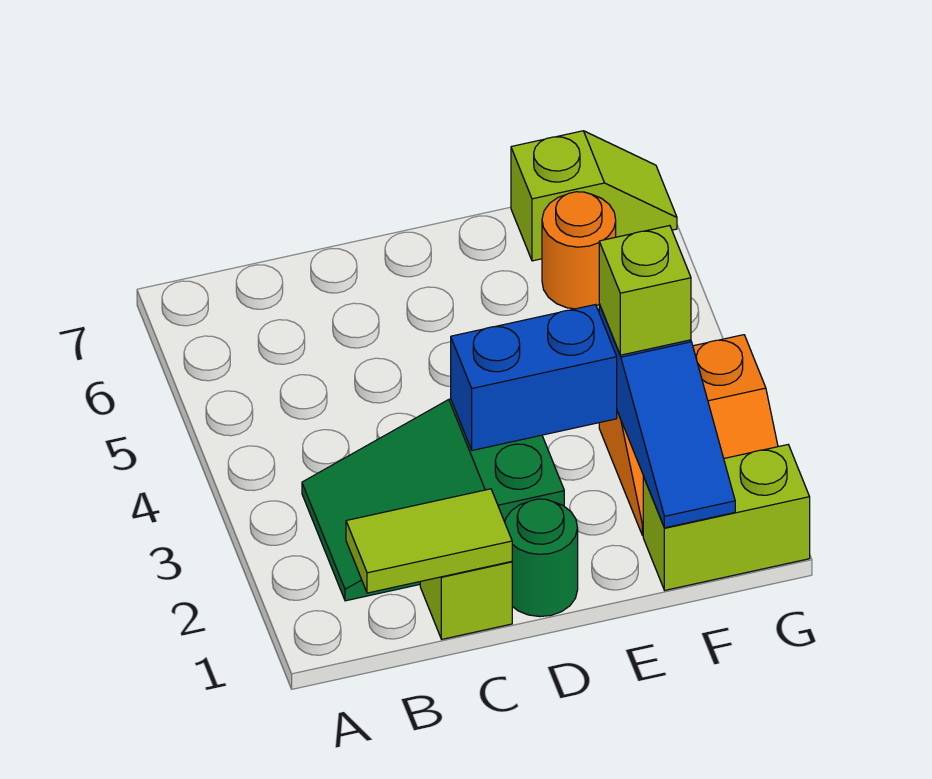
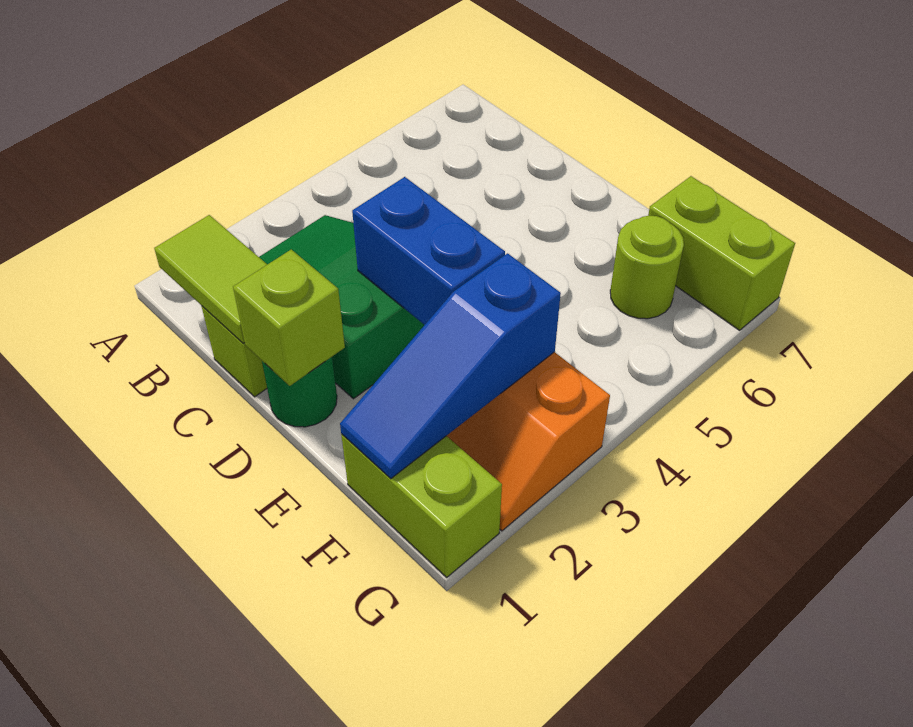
lime brick F3 level 3 -> lime brick D1 level 2
orange round brick F6 level 1 -> lime round brick F6 level 1
lime slope F7:G7 level 1 top F -> lime brick F7:G7 level 1

